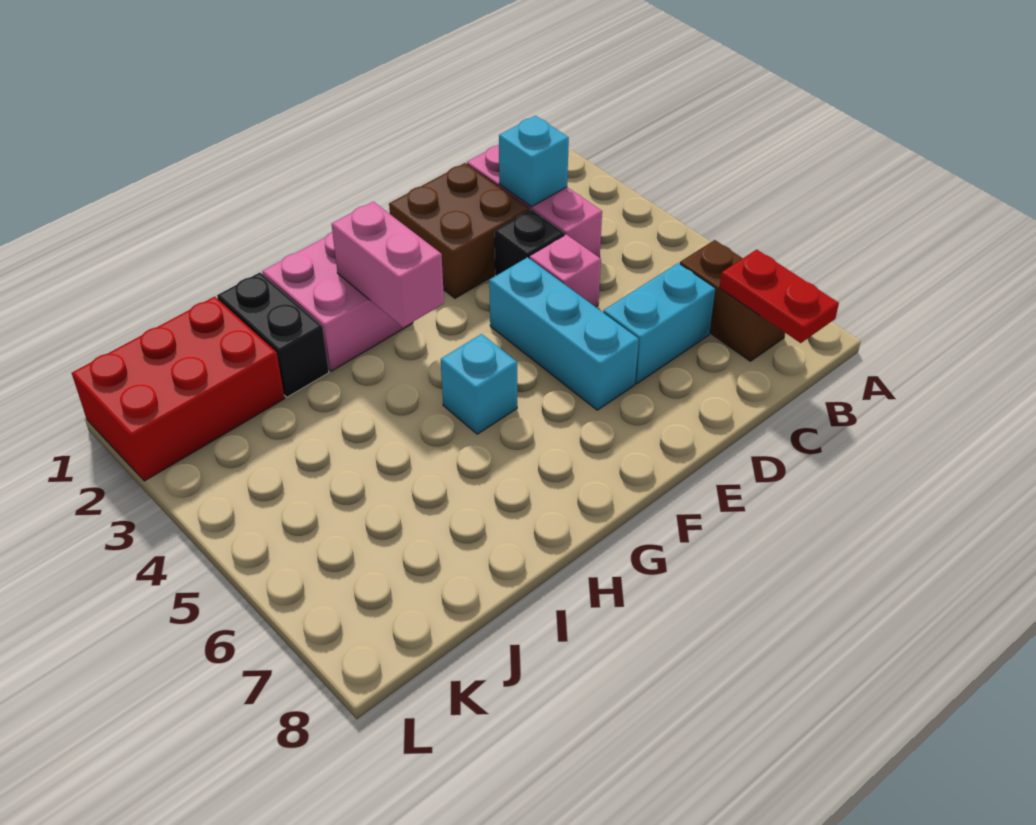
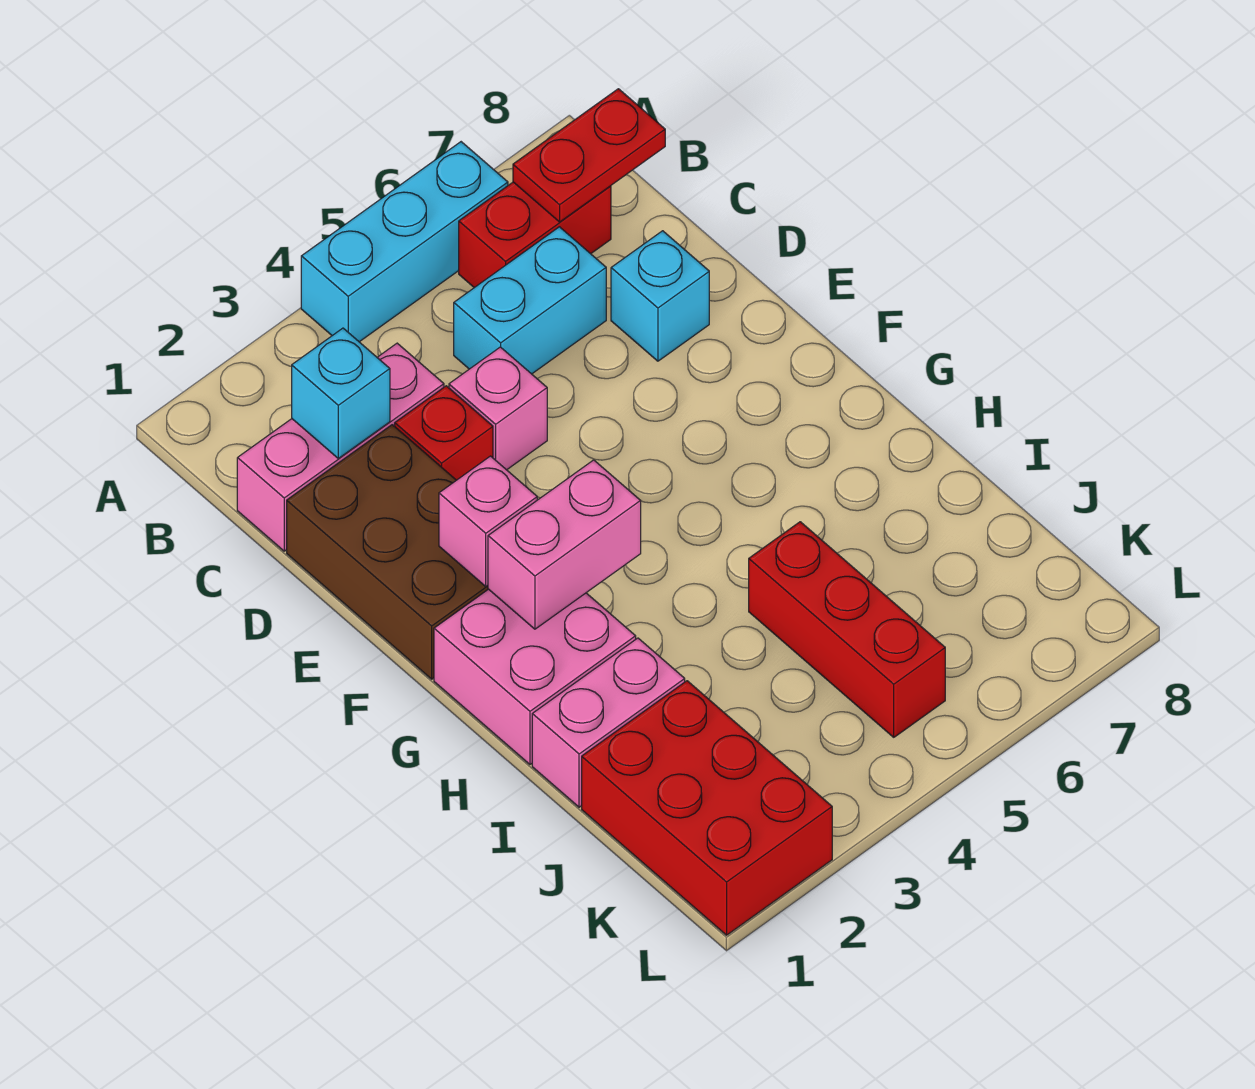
brown brick B6:B7 level 1 -> red brick B6:B7 level 1
cyan brick C6:D6 level 1 -> cyan brick C5:C6 level 1
brown brick D1:E2 level 1 -> brown brick D1:F2 level 1
black brick D3 level 1 -> red brick D3 level 1
cyan brick E4:E6 level 1 -> cyan brick A4:A6 level 1
none -> pink brick F2 level 2
cyan brick G5 level 1 -> cyan brick D7 level 1
black brick I1:I2 level 1 -> pink brick I1:I2 level 1
none -> red brick I5:K5 level 1

